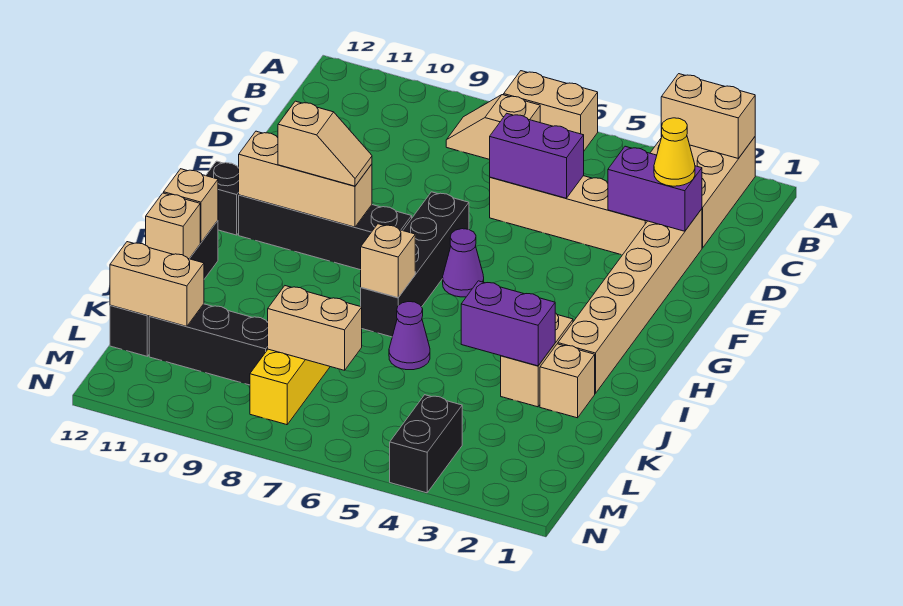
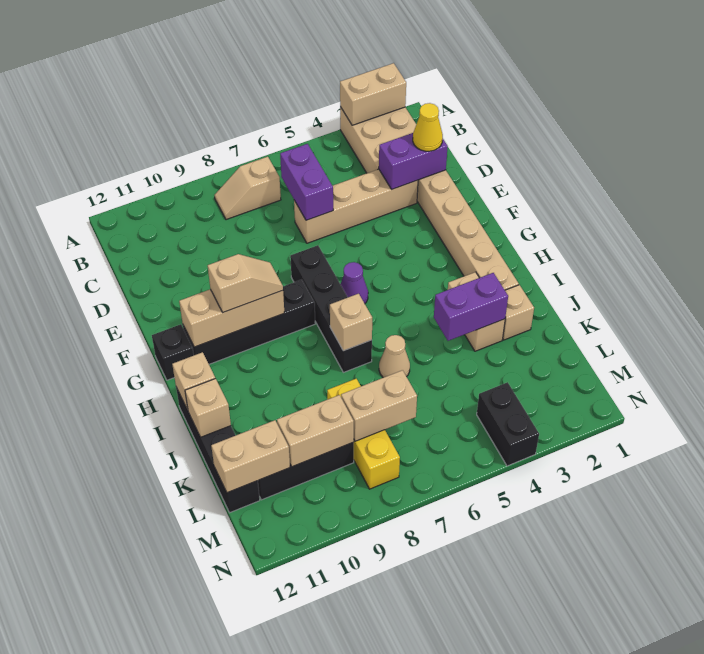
tan brick A6:A7 level 1 -> tan brick L9:L10 level 2
purple brick D5:D6 level 2 -> purple brick C6:D6 level 2
purple cone J6 level 1 -> tan cone J6 level 1

